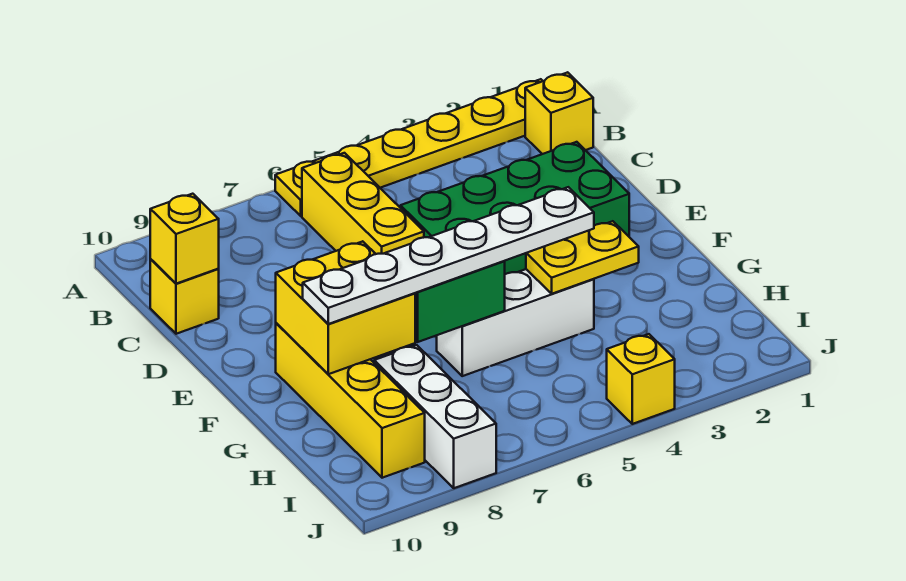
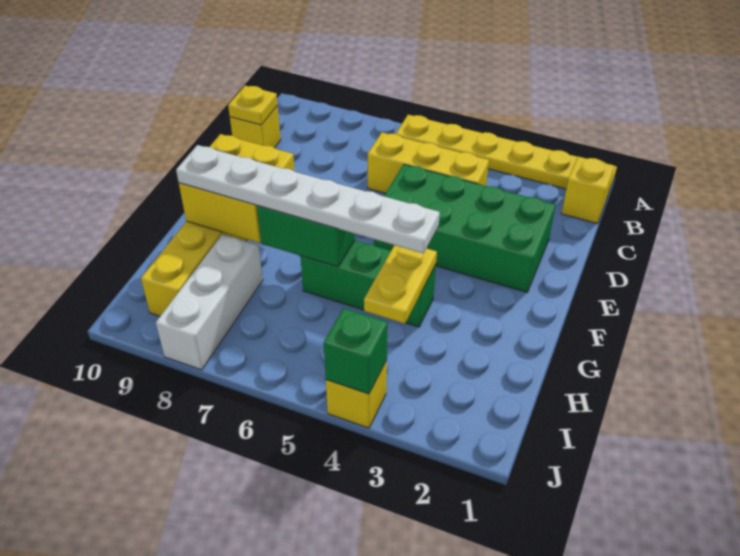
yellow brick B6:D6 level 1 -> yellow brick C4:C6 level 1
yellow brick C10 level 2 -> yellow plate C10 level 2
yellow plate G3:G4 level 2 -> yellow plate G4:H4 level 2
white brick G4:G6 level 1 -> green brick G4:G6 level 1
none -> green brick J4 level 2

